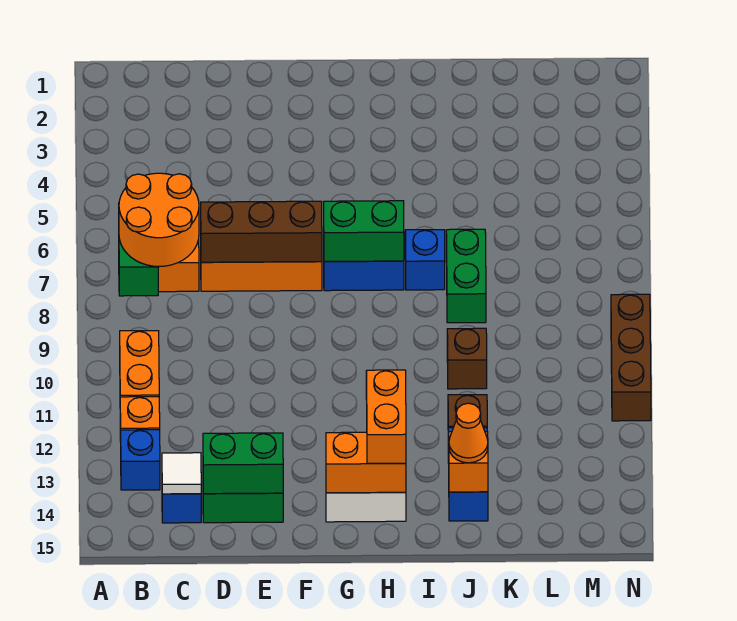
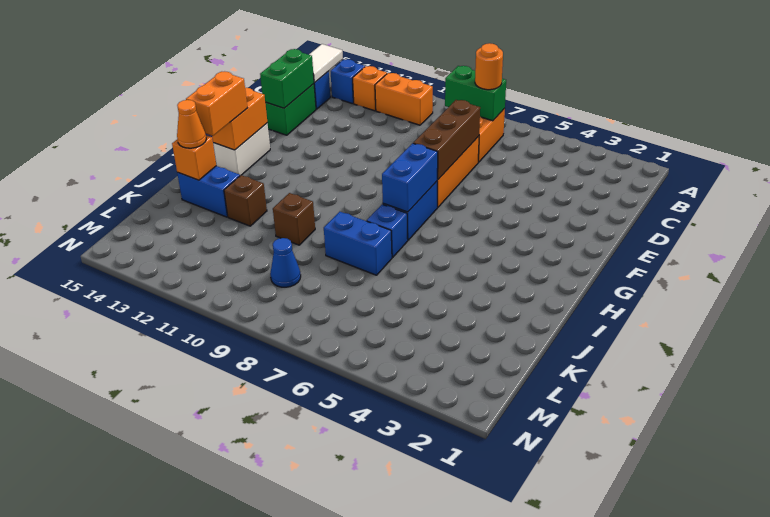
orange round brick B7:C8 level 3 -> orange round brick B7 level 3
white tile C14 level 2 -> white tile B14:C14 level 2
green brick G7:H7 level 2 -> blue brick G7:H7 level 2
orange brick H13:H14 level 3 -> orange brick H14:I14 level 3
green brick J7:J8 level 1 -> blue brick J7:J8 level 1
none -> blue cone L9 level 1
brown brick N9:N11 level 1 -> none

